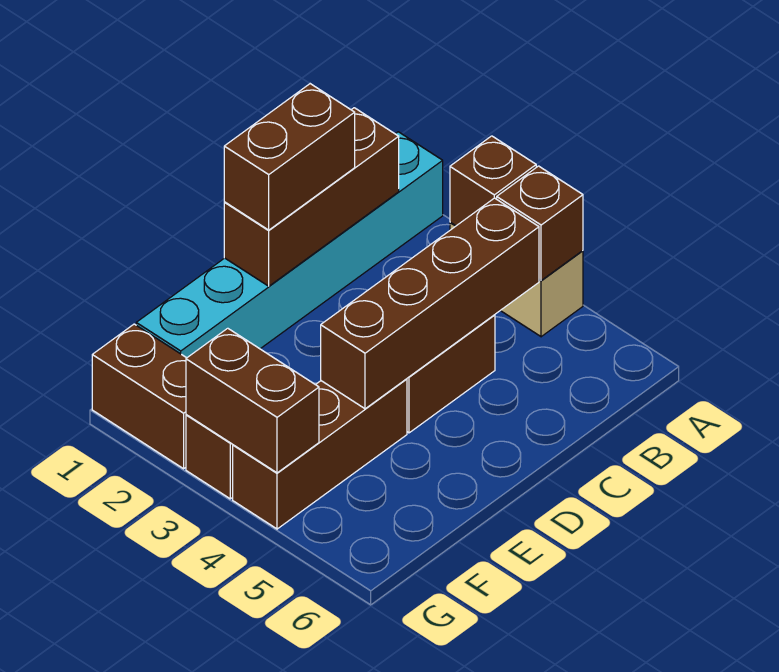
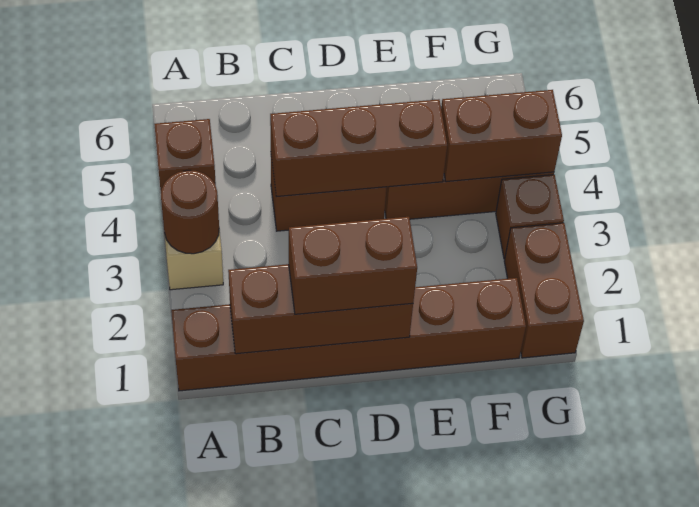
cyan brick A1:F1 level 1 -> brown brick A1:F1 level 1
brown brick A3 level 2 -> brown round brick A3 level 2
brown brick B4:E4 level 2 -> brown brick C4:E4 level 2
brown brick G3:G4 level 2 -> brown brick F4:G4 level 2

